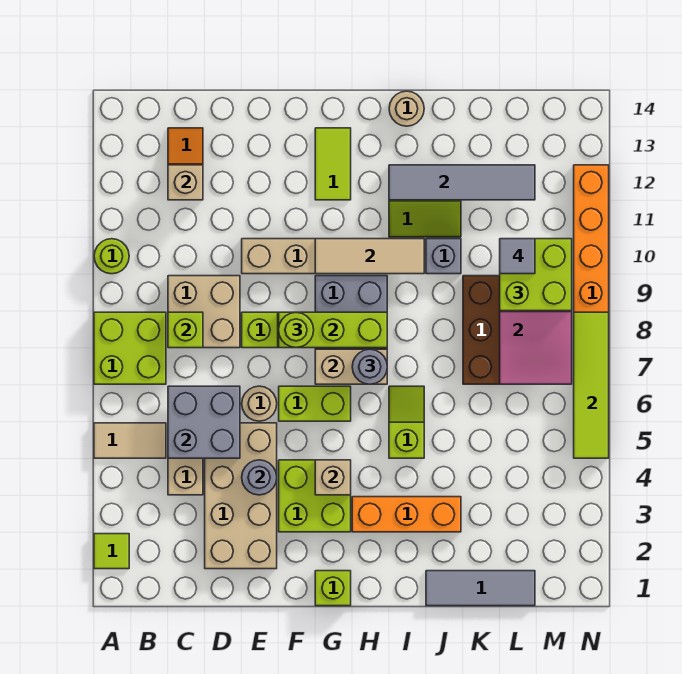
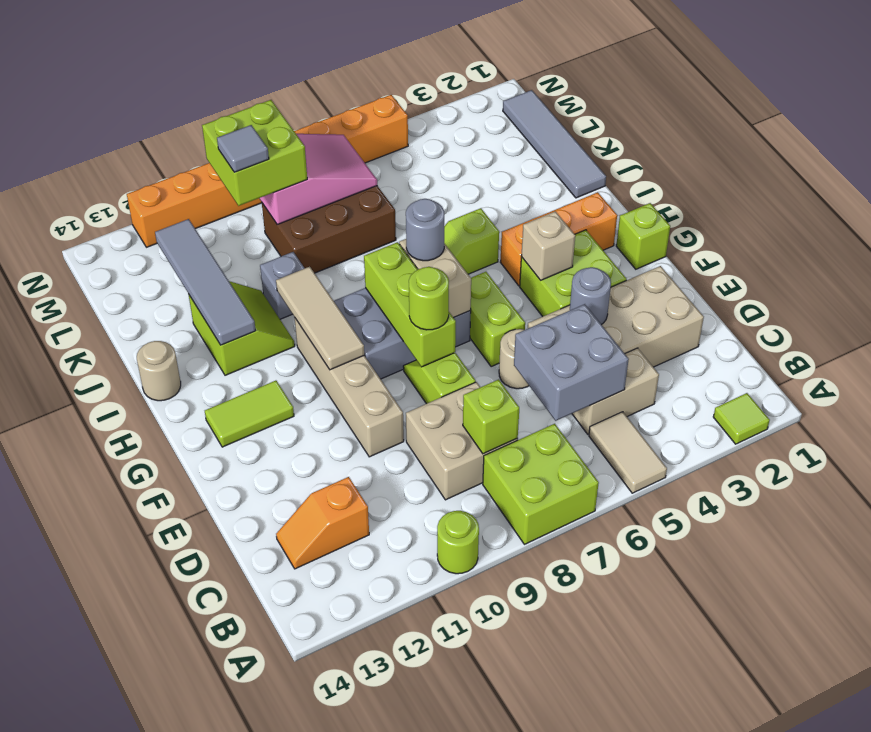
tan brick C12 level 2 -> none
orange brick H3:J3 level 1 -> orange brick H2:H4 level 1
grey tile J1:L1 level 1 -> grey tile J1:M1 level 1
lime tile N5:N8 level 2 -> none

